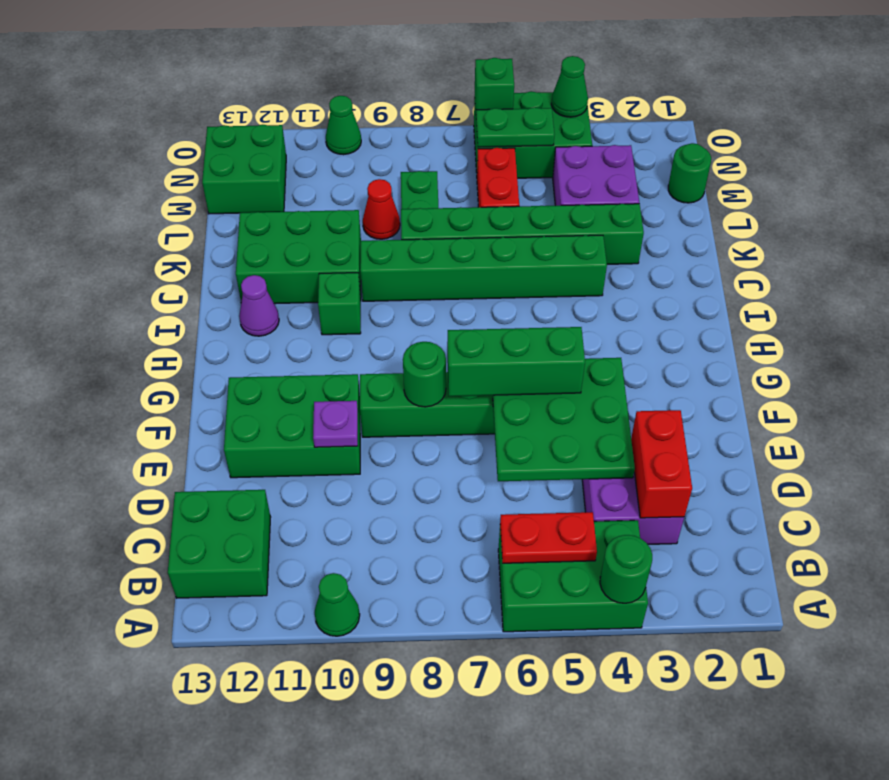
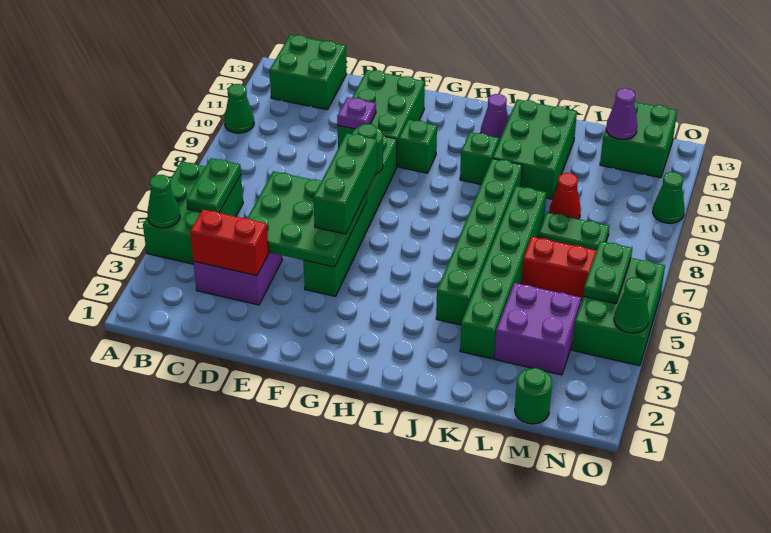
green round brick A4 level 2 -> green cone A4 level 2
red plate B5:B6 level 2 -> green plate B5:B6 level 2
none -> purple cone M12 level 2
green brick O6 level 2 -> green brick G10 level 1

